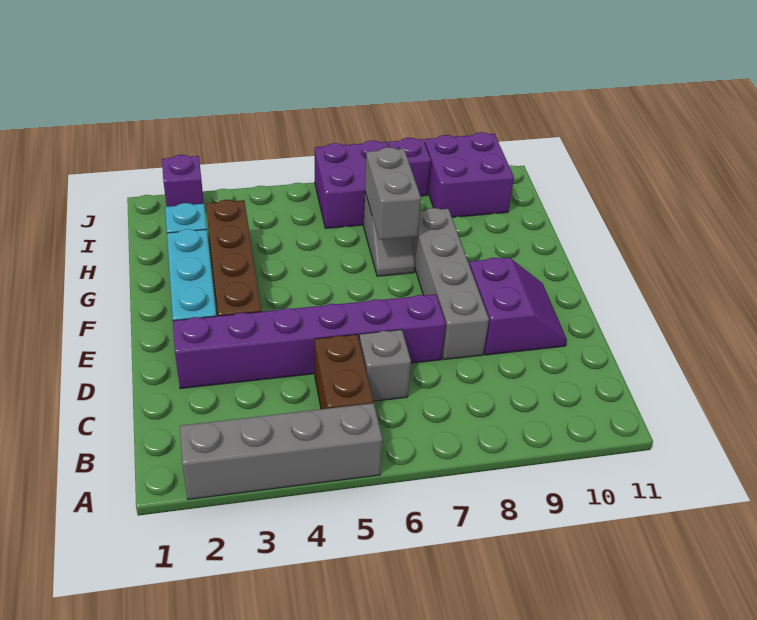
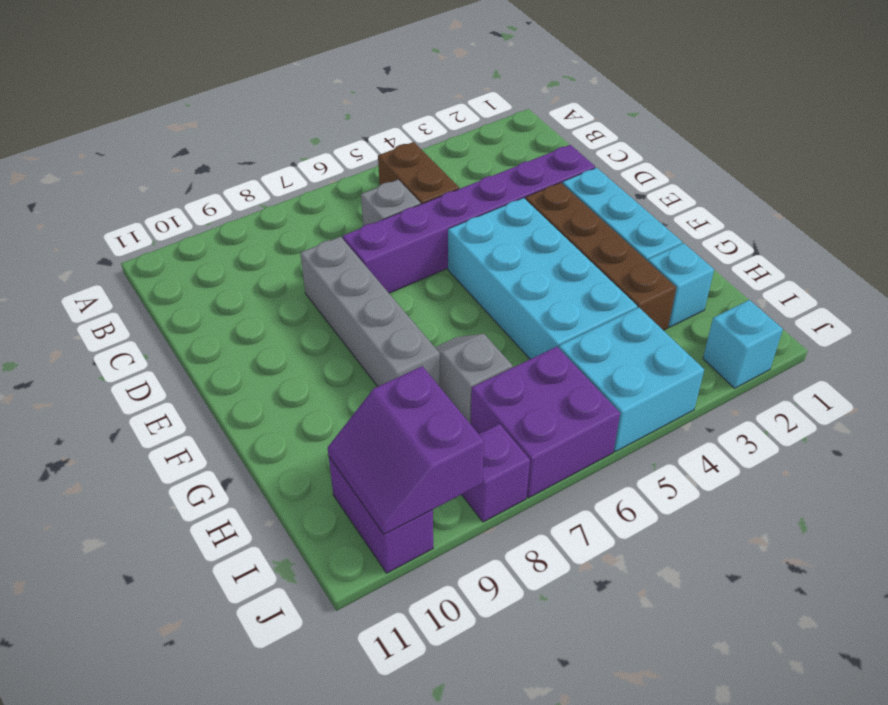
grey brick A2:A5 level 1 -> none
purple slope D9:E10 level 1 top 9 -> purple slope I9:J10 level 2 top 9
none -> cyan brick E4:H5 level 1
grey brick G7:H7 level 2 -> none
none -> cyan brick I4:J5 level 1
purple brick I9:J10 level 1 -> purple brick I10:J10 level 1
purple brick J2 level 1 -> cyan brick J2 level 1

